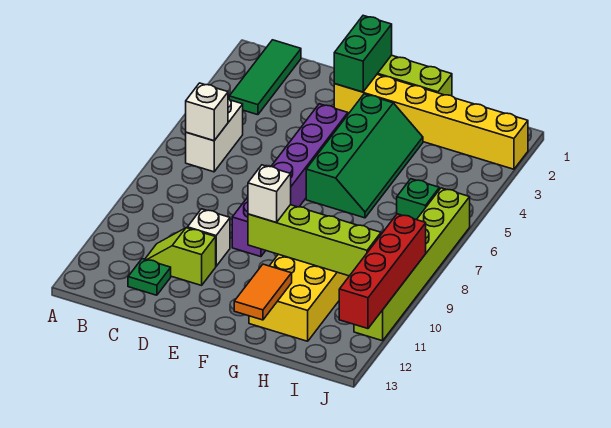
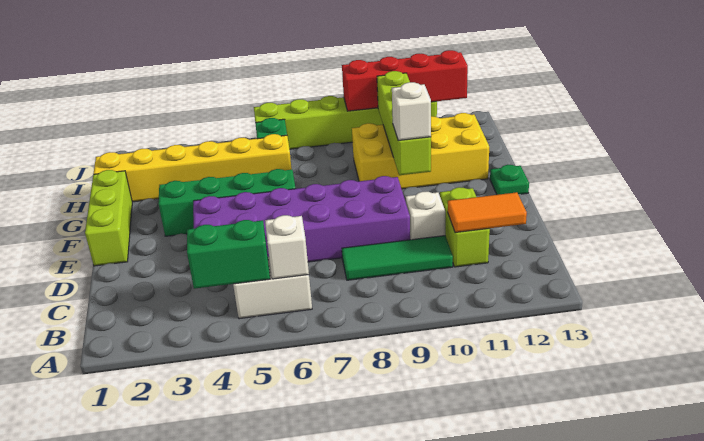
green tile B1:B3 level 1 -> green tile C8:C10 level 1
lime slope C11:D11 level 1 top D -> lime brick C11:D11 level 1
green plate C12 level 1 -> green plate F13 level 1
green brick E1:E2 level 2 -> green brick B4:B5 level 2
yellow brick E2:J2 level 1 -> yellow brick H1:H6 level 1
purple brick E4:E9 level 1 -> purple brick D4:E9 level 1
orange tile G12:G13 level 2 -> orange tile C11:C12 level 2

